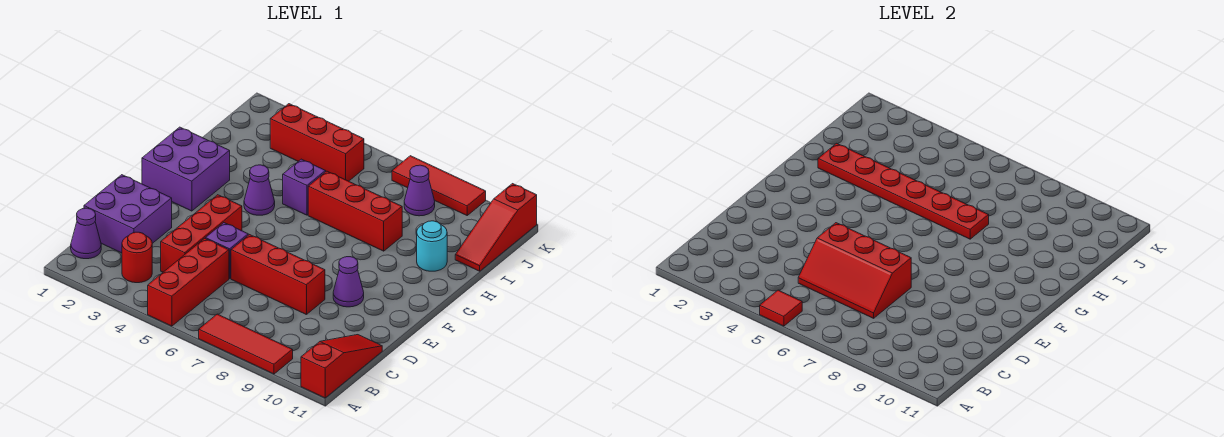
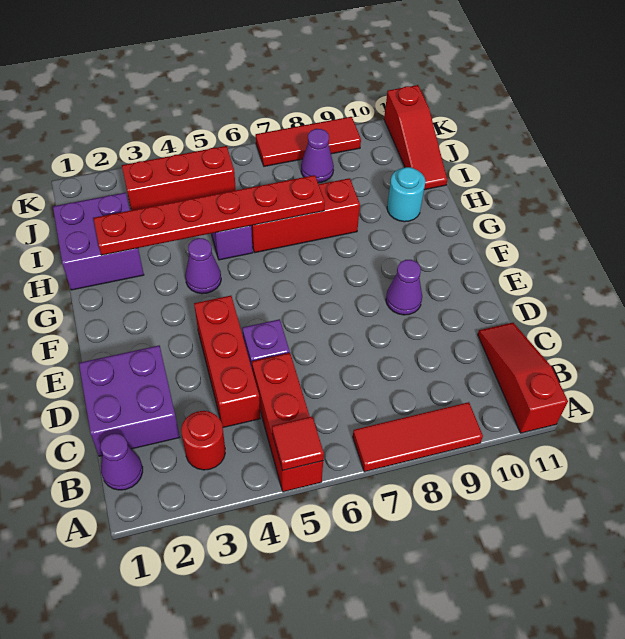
red slope C5:D7 level 2 top D -> none
red brick D6:D8 level 1 -> none
purple brick F1:G2 level 1 -> purple brick H1:I2 level 1

